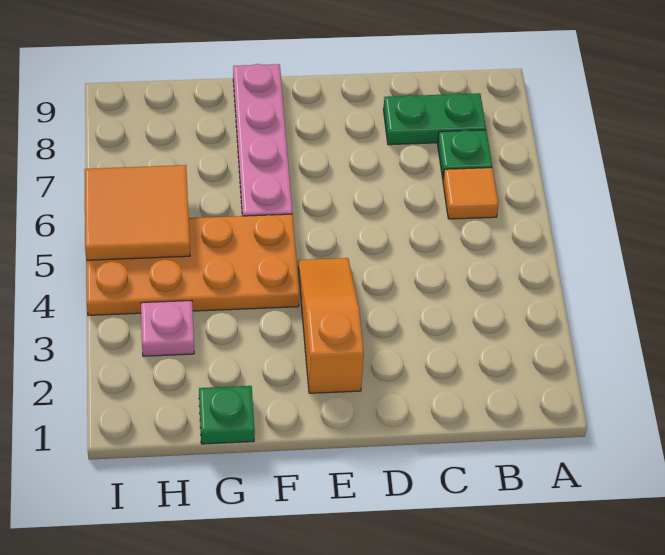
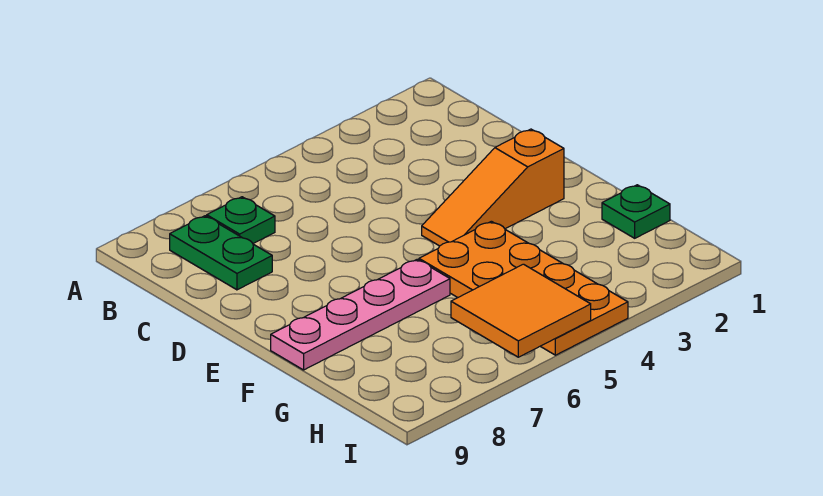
orange tile B6 level 1 -> none
pink plate H3 level 1 -> none

